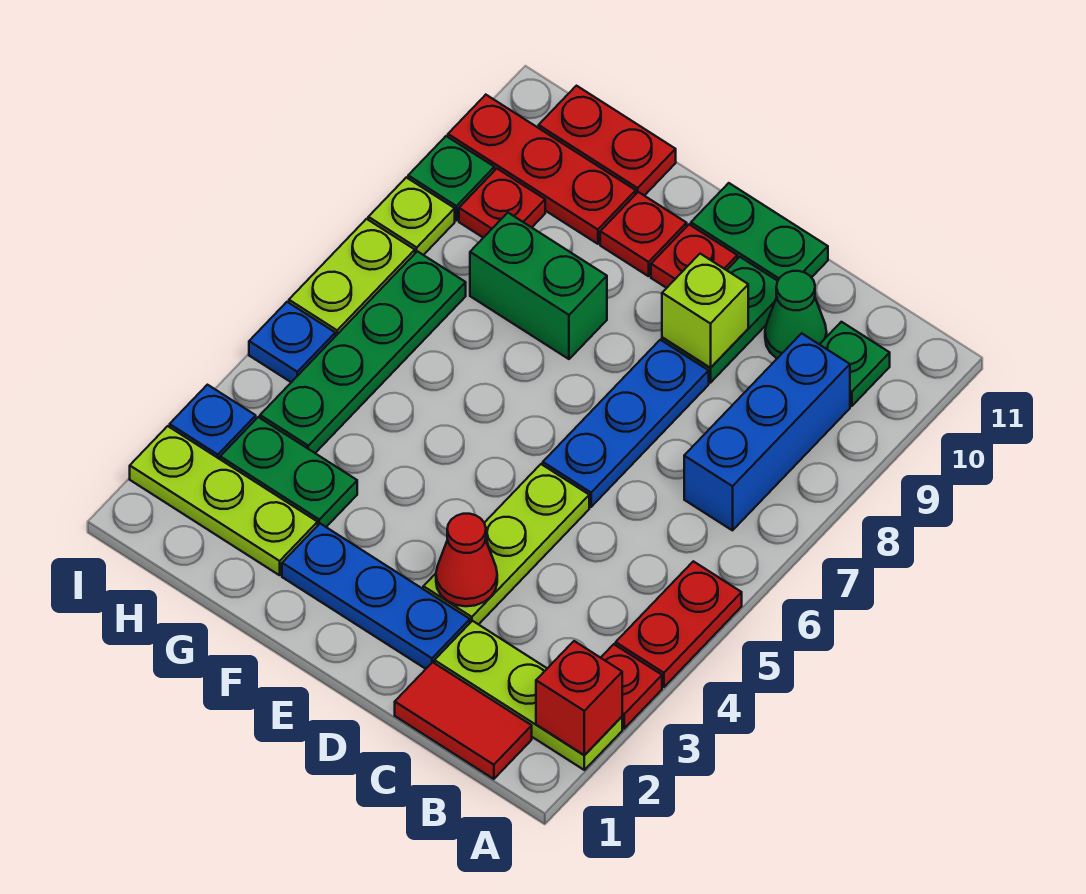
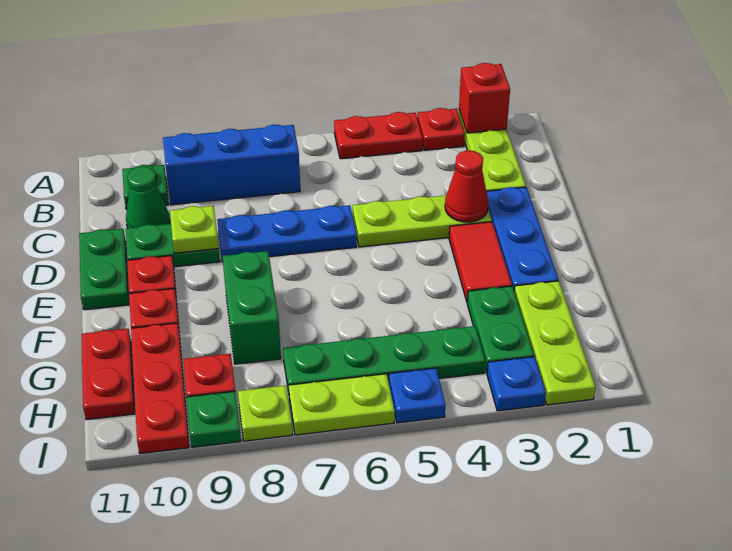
red tile B1:C1 level 1 -> red tile E3:F3 level 1
lime brick D9 level 2 -> lime plate D9 level 2

